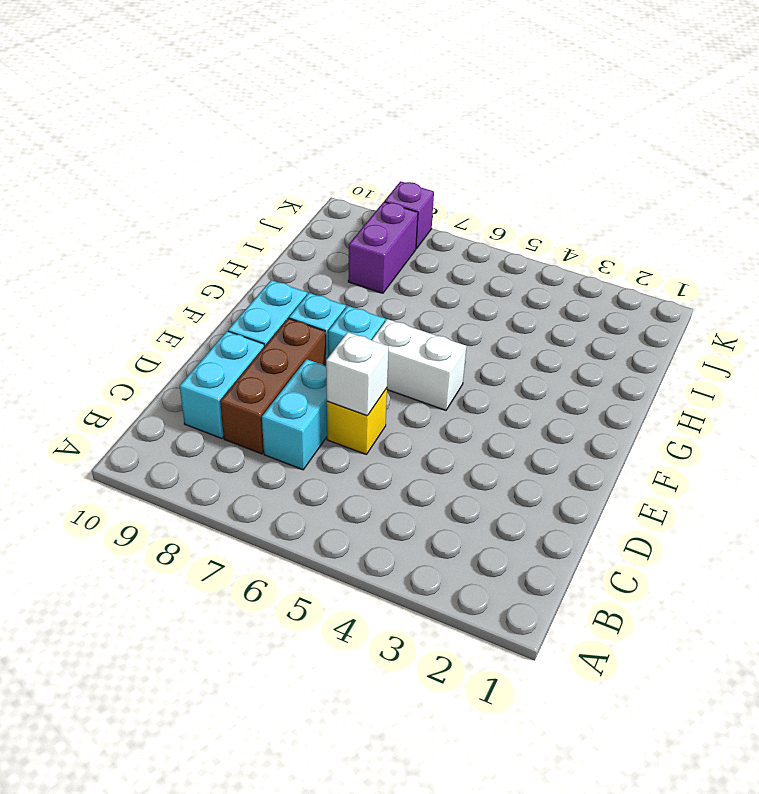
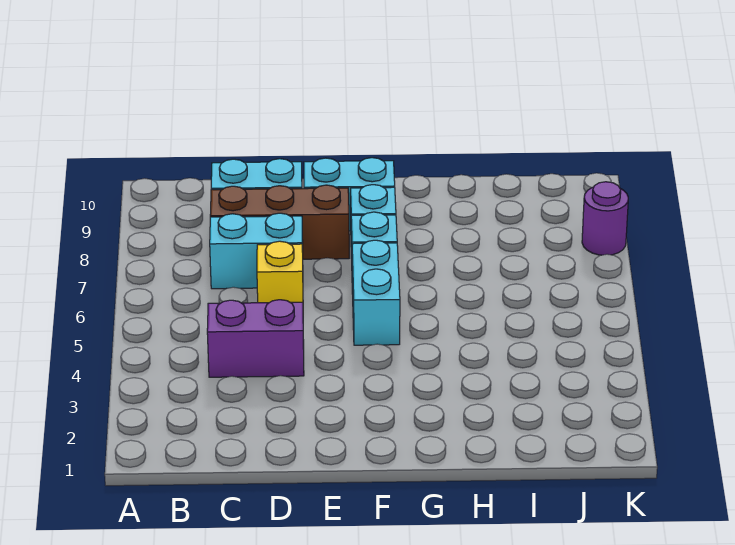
white brick D6 level 2 -> none
white brick F5:F6 level 1 -> cyan brick F5:F6 level 1
purple brick I8:J8 level 1 -> purple brick C4:D4 level 1
purple brick K8 level 1 -> purple round brick K8 level 1

